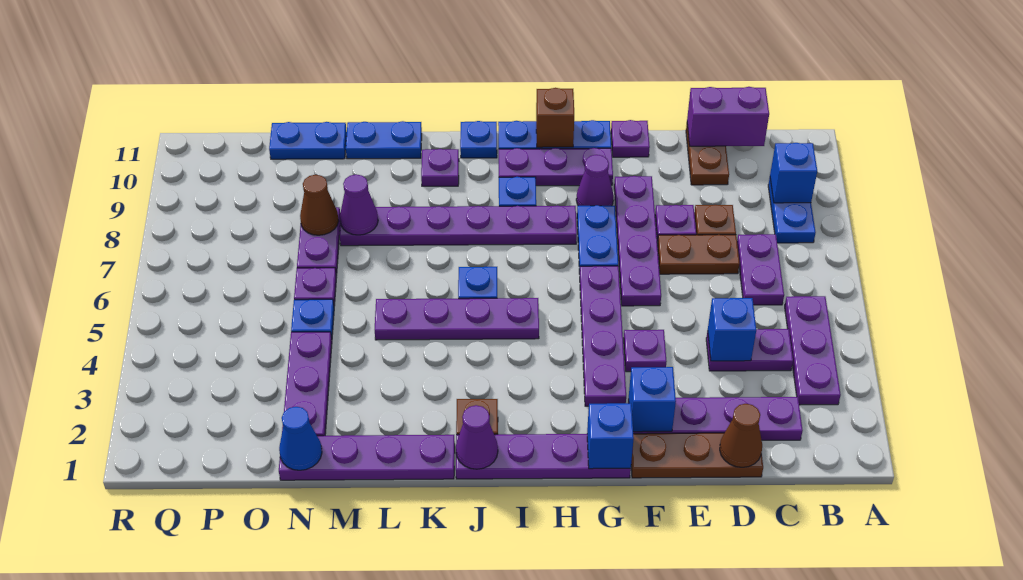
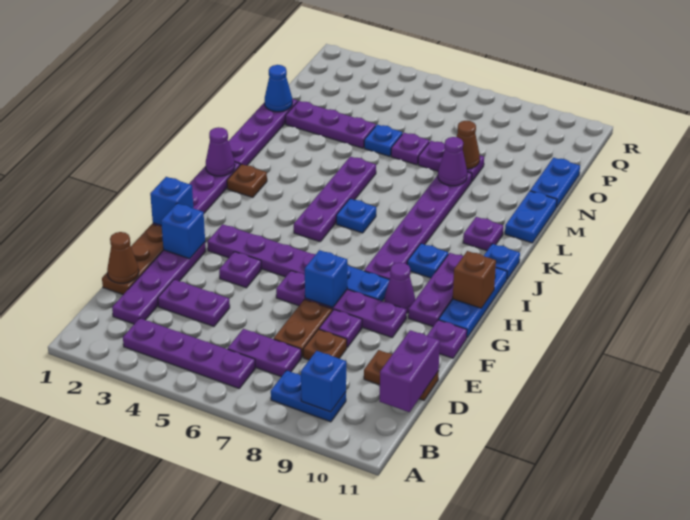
purple plate B3:B5 level 1 -> purple plate B3:B6 level 1
purple plate C4:D4 level 1 -> purple plate D3:D4 level 1
blue brick D4 level 2 -> blue brick F7 level 2

